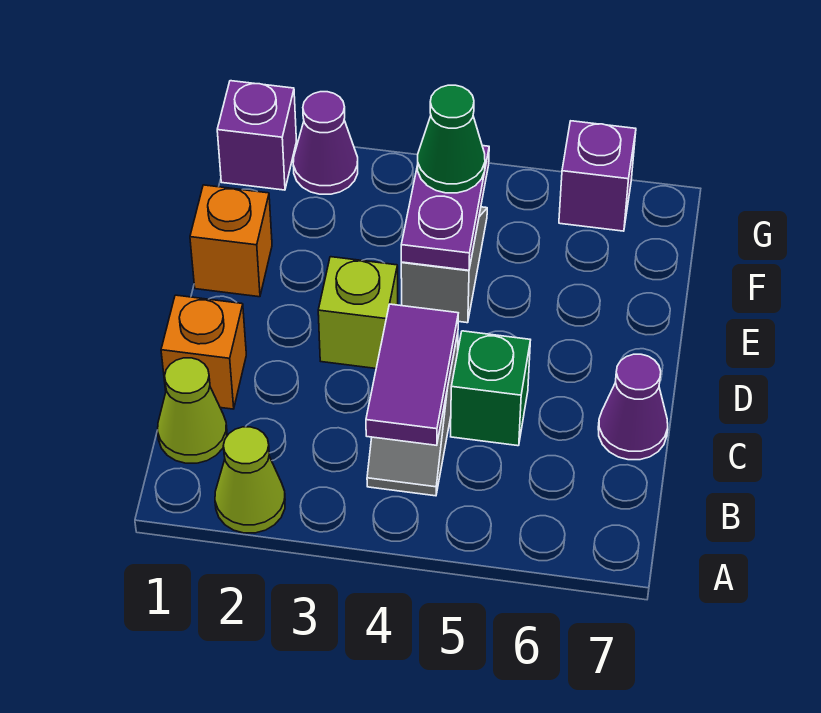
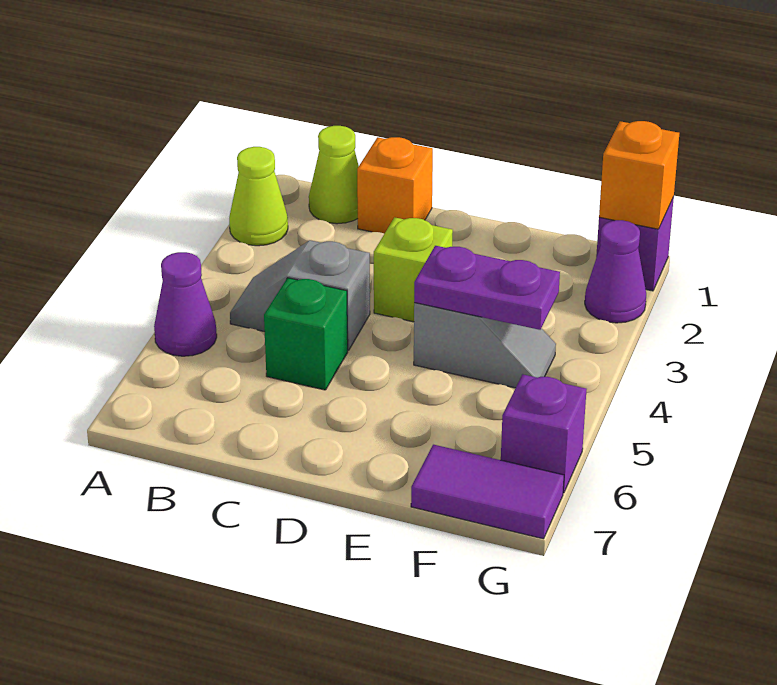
purple tile B4:C4 level 2 -> purple tile F7:G7 level 1
purple cone C7 level 1 -> purple cone A5 level 1
orange brick E1 level 1 -> orange brick G1 level 2
green cone F4 level 3 -> none

